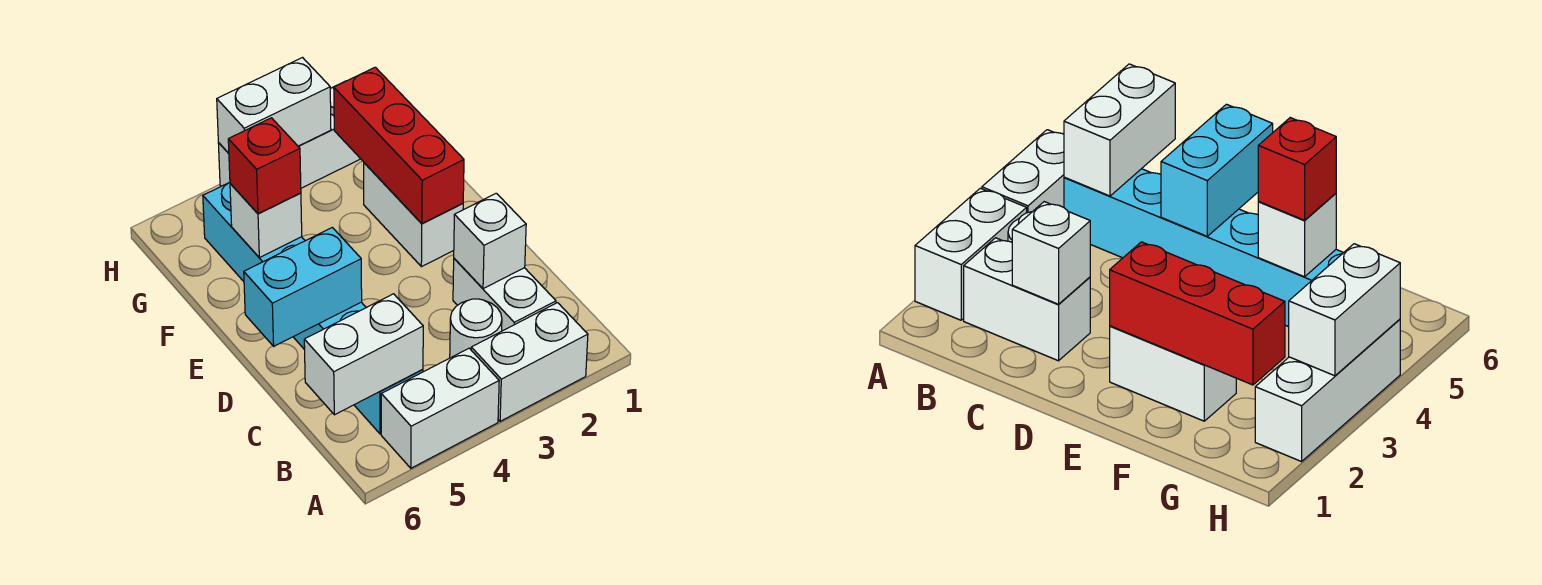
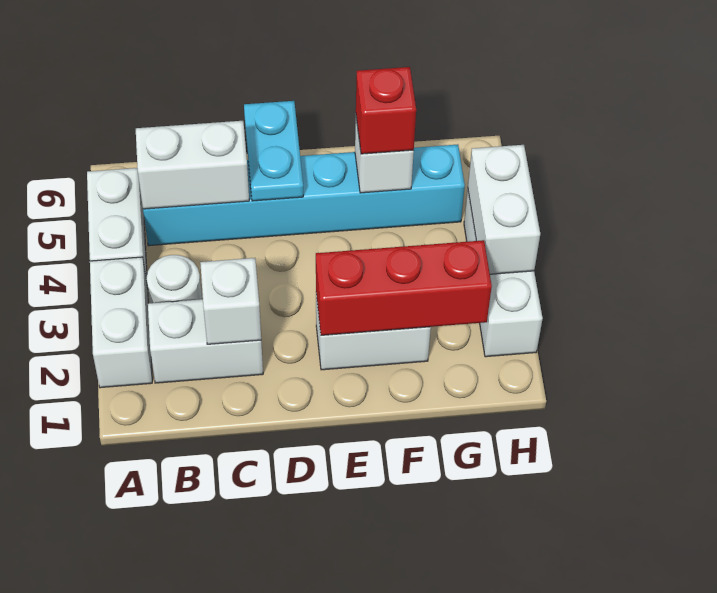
white brick B5:B6 level 2 -> white brick B5:C5 level 2
cyan brick D5:D6 level 2 -> cyan plate D5:D6 level 2

